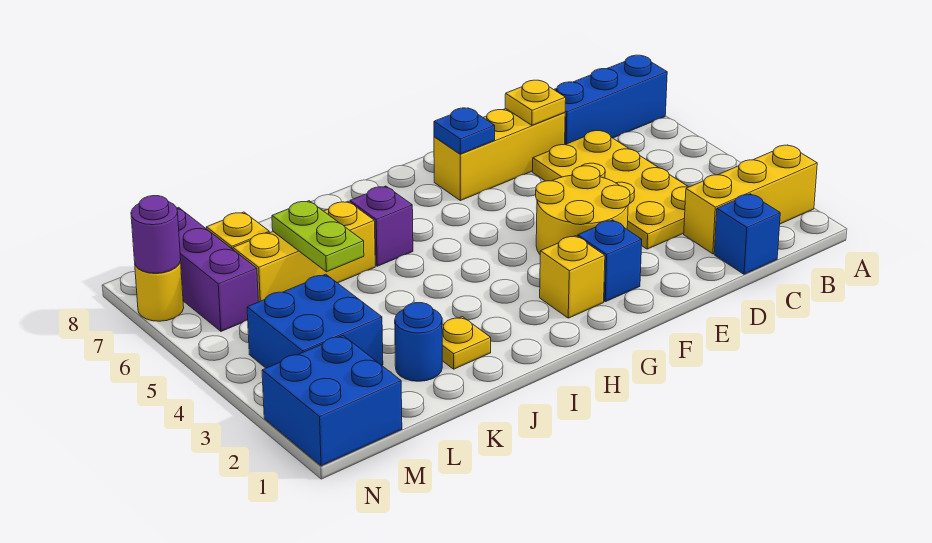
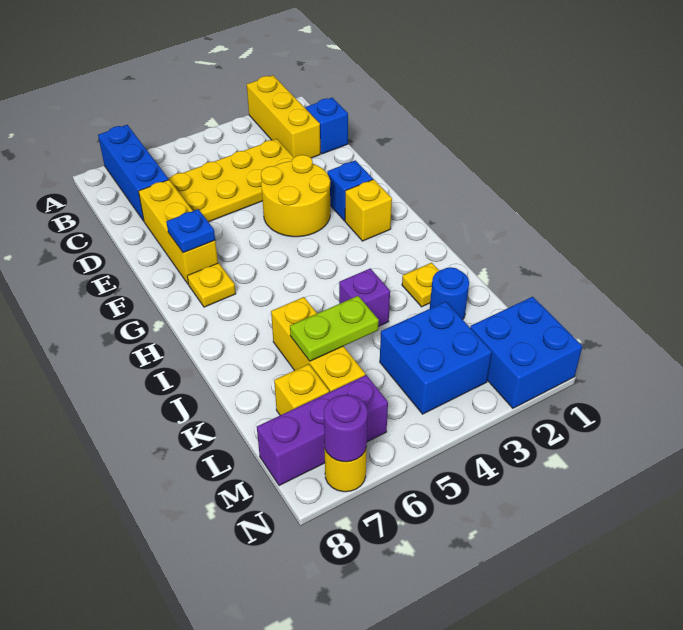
yellow plate D7 level 2 -> yellow plate G7 level 1
purple brick I6 level 1 -> purple brick J4 level 1

